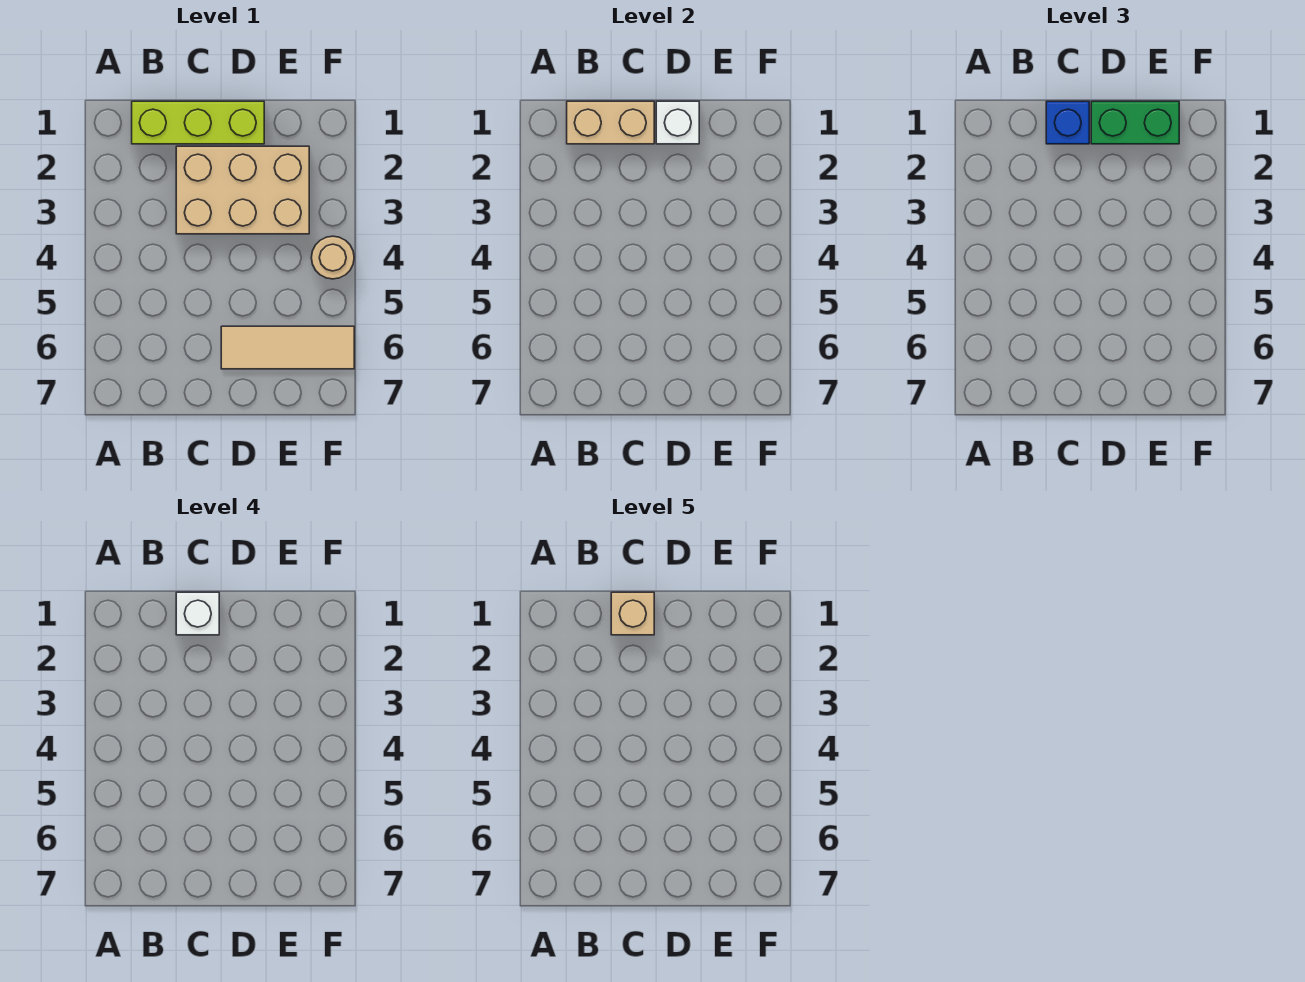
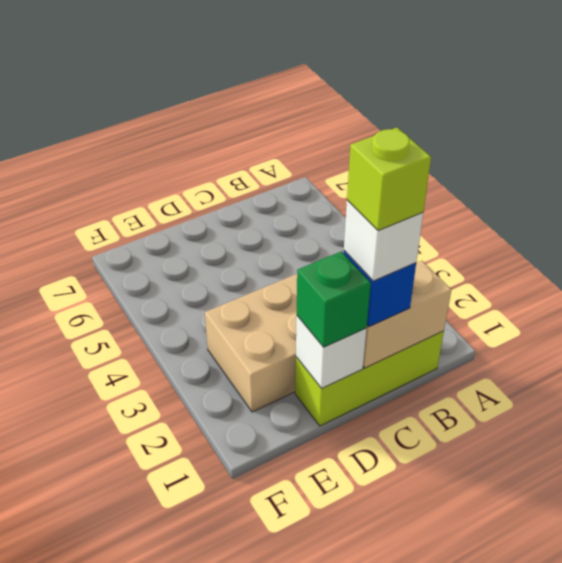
tan brick C1 level 5 -> lime brick C1 level 5
green brick D1:E1 level 3 -> green brick D1 level 3
tan tile D6:F6 level 1 -> none
tan round brick F4 level 1 -> none

